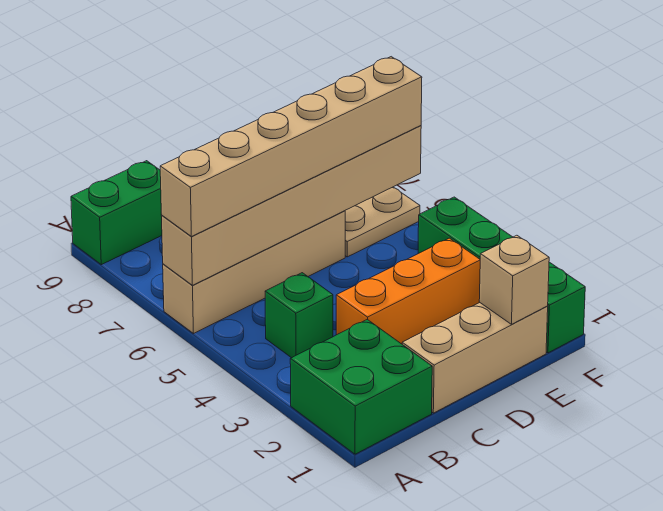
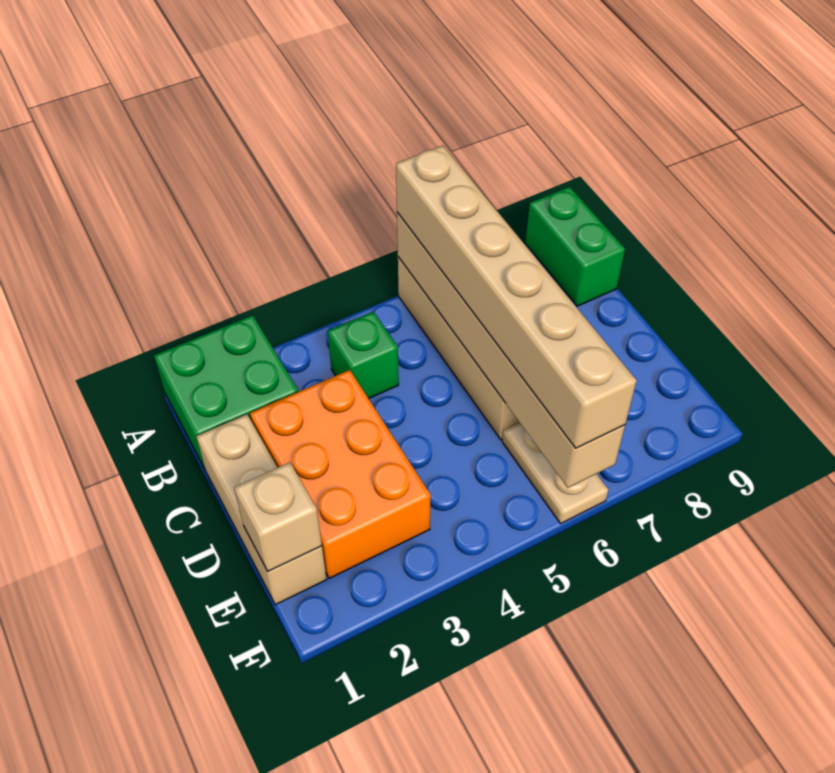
orange brick C3:E3 level 1 -> orange brick C2:E3 level 1
green brick F1:F4 level 1 -> none

